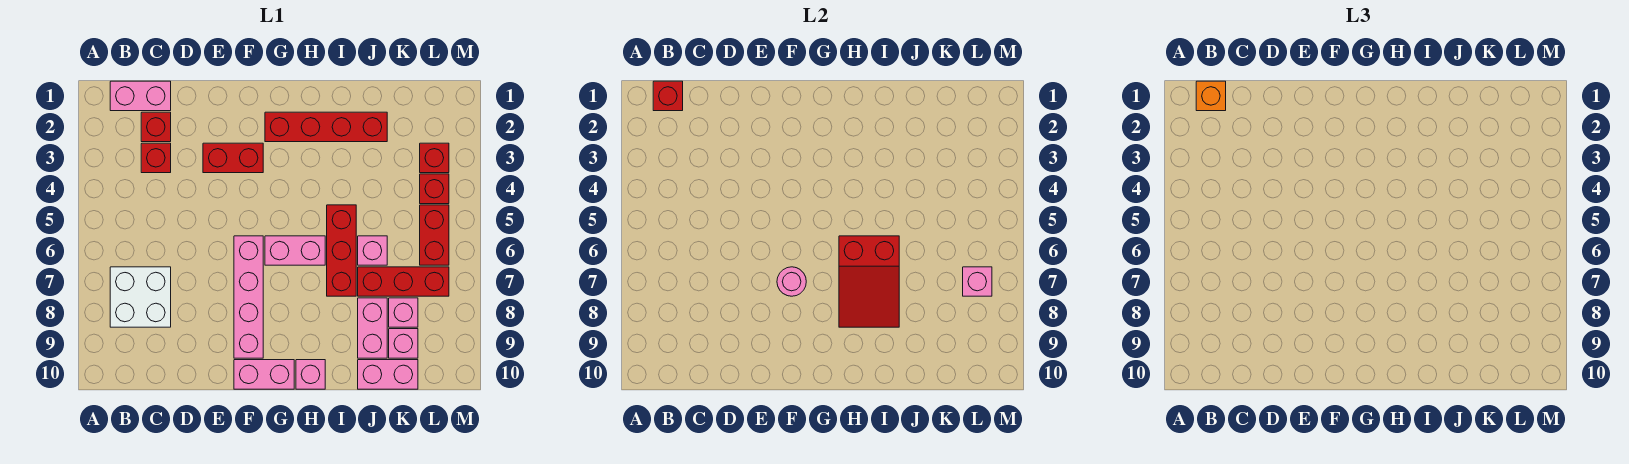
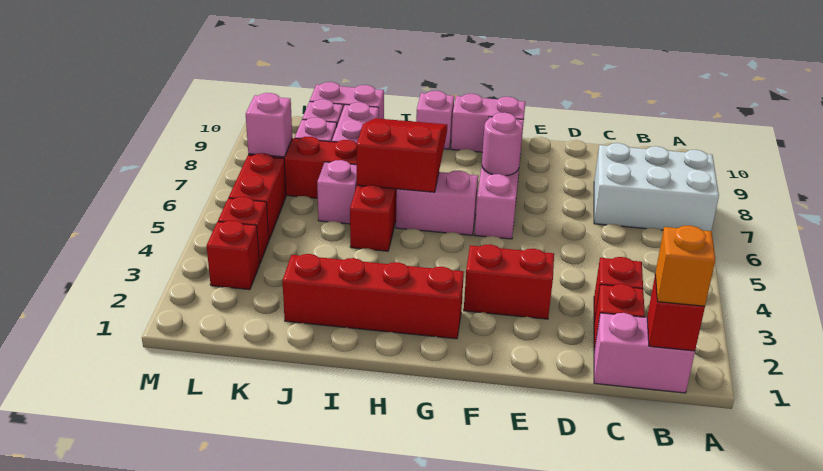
white brick B7:C8 level 1 -> white brick A7:C8 level 1

